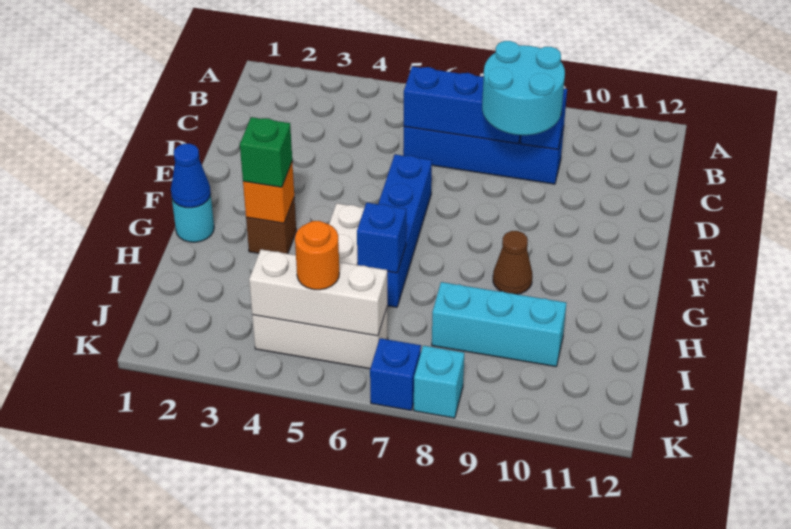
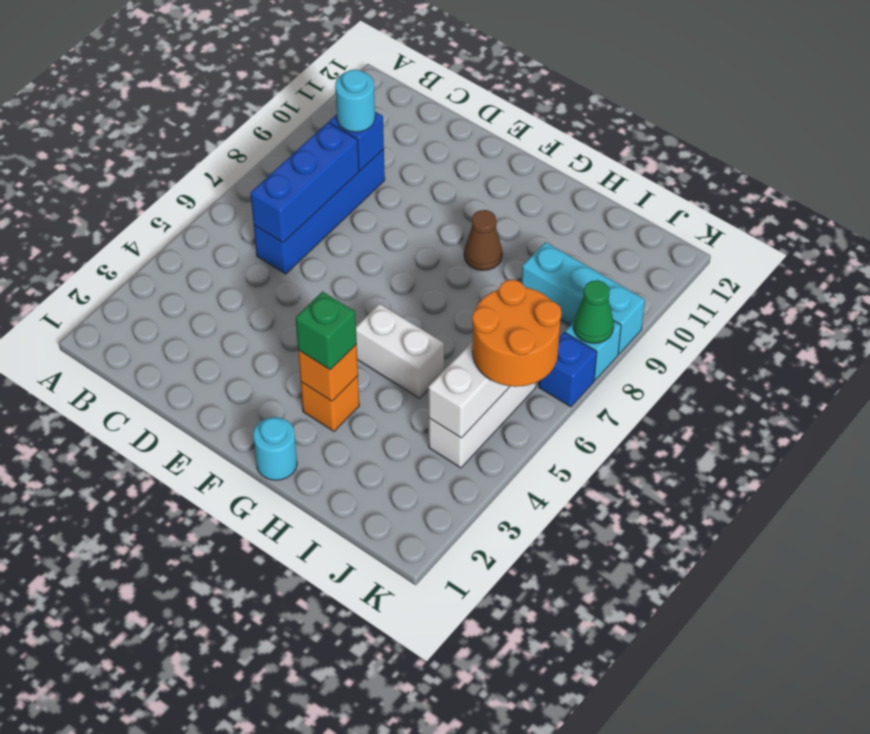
cyan round brick C8:D9 level 3 -> cyan round brick C9 level 3
blue brick E6:H6 level 1 -> none
blue cone G1 level 2 -> none
brown brick G3 level 1 -> orange brick G3 level 1
blue brick H6 level 2 -> none
cyan brick I8:I10 level 1 -> cyan brick I9:K9 level 1
orange round brick J5 level 3 -> orange round brick J5:K6 level 3
none -> green cone K8 level 2

